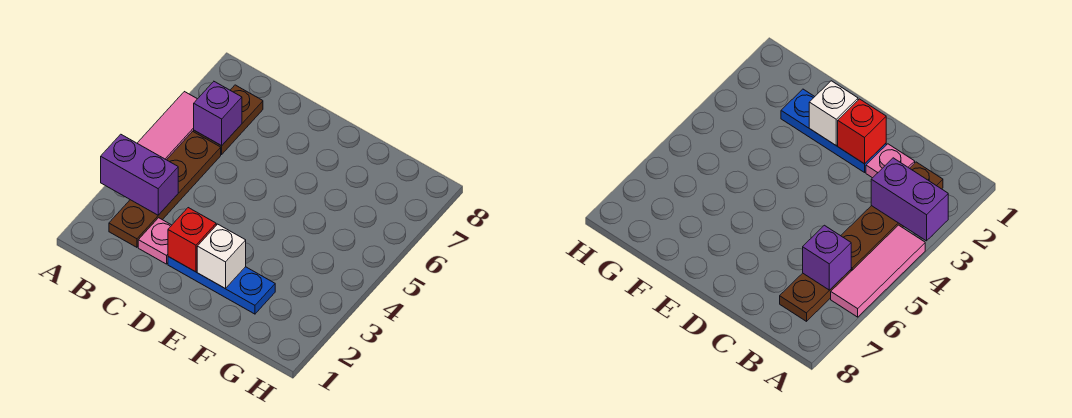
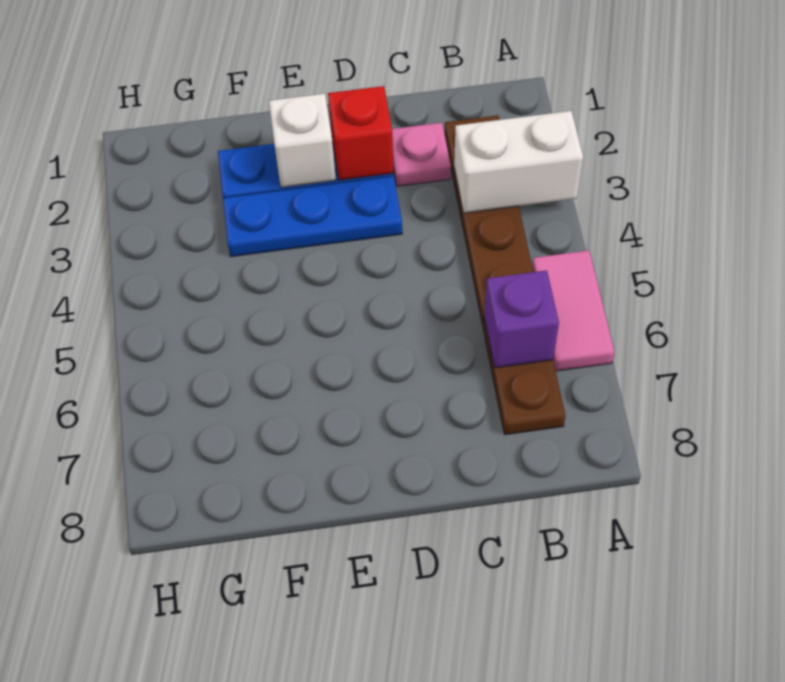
purple brick A3:B3 level 2 -> white brick A3:B3 level 2
pink tile A4:A6 level 1 -> pink tile A5:A6 level 1
none -> blue plate D3:F3 level 1

